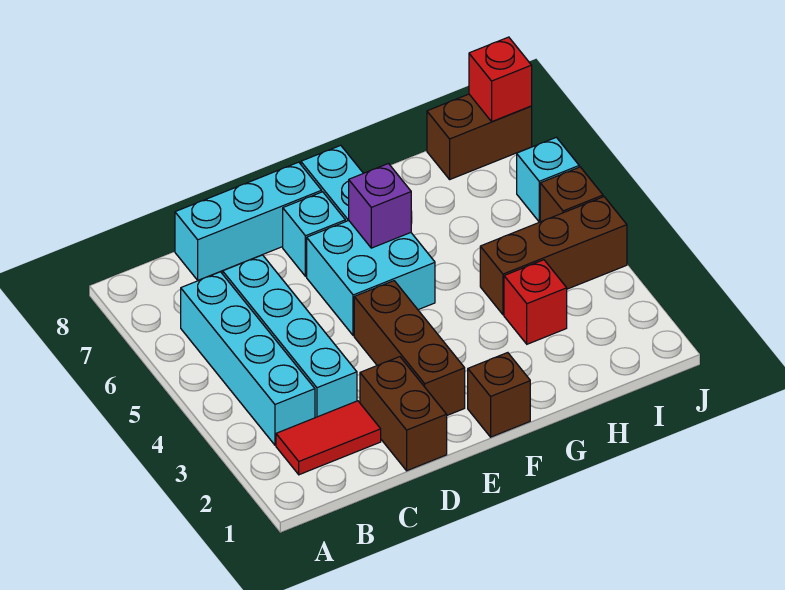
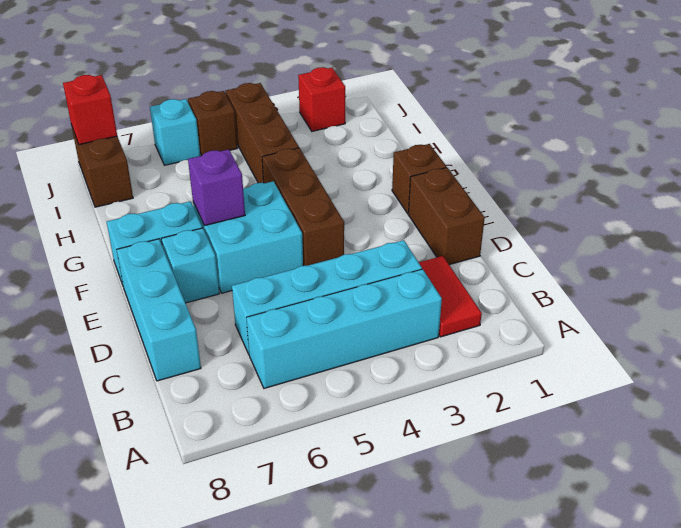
brown brick D1:D2 level 1 -> brown brick D1:E1 level 1
brown brick E2:E4 level 1 -> brown brick E4:G4 level 1
red brick H3 level 1 -> red brick J2 level 1

